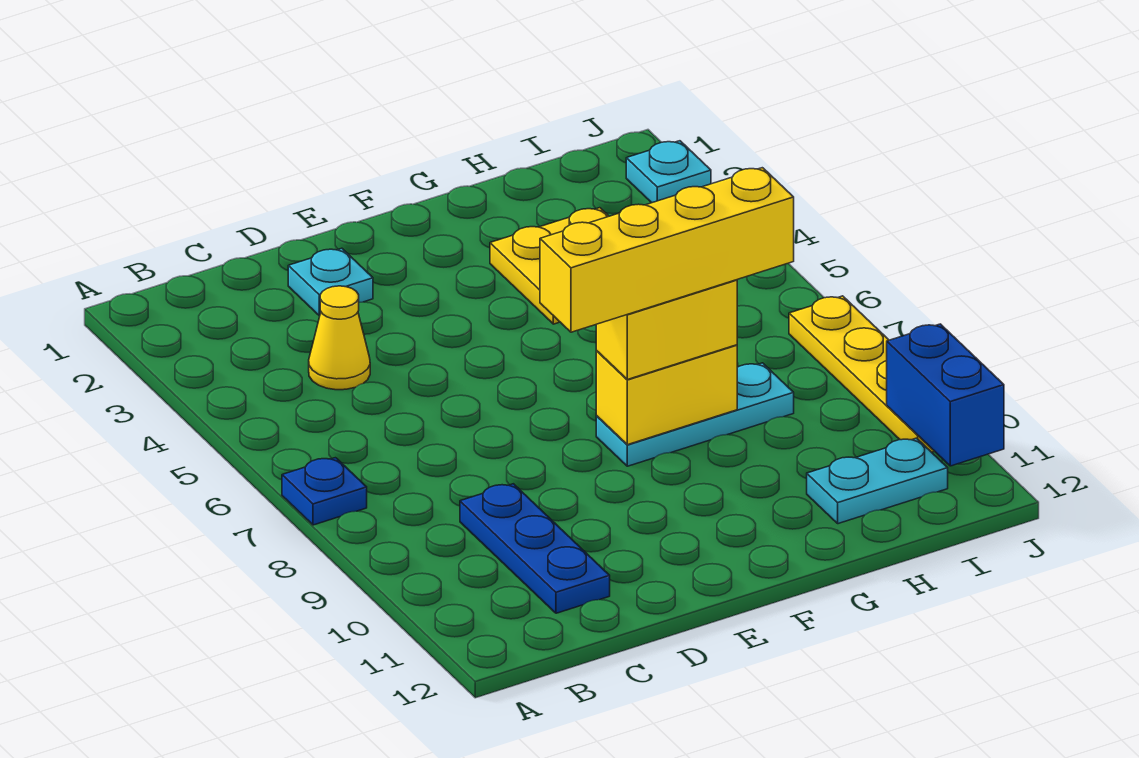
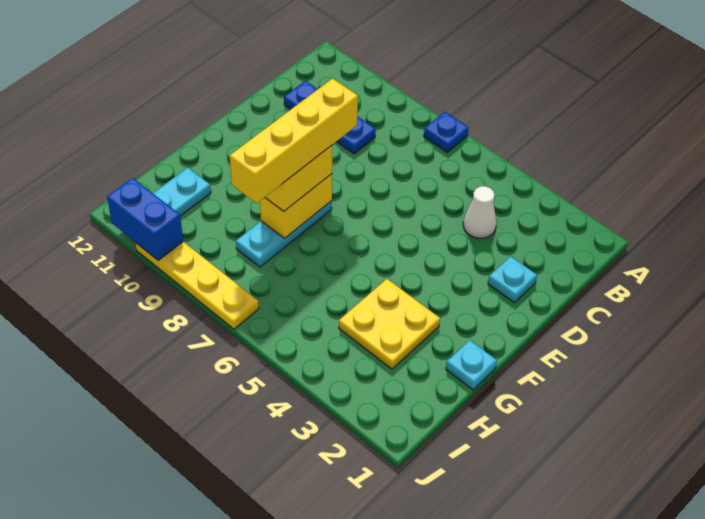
yellow cone C4 level 1 -> white cone C4 level 1
cyan plate J2 level 1 -> cyan plate G1 level 1

